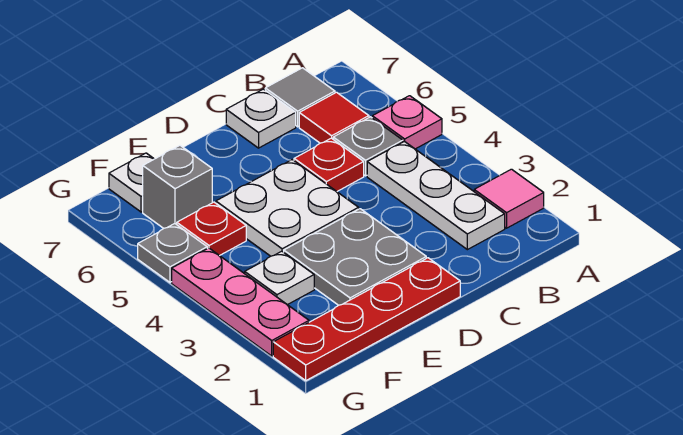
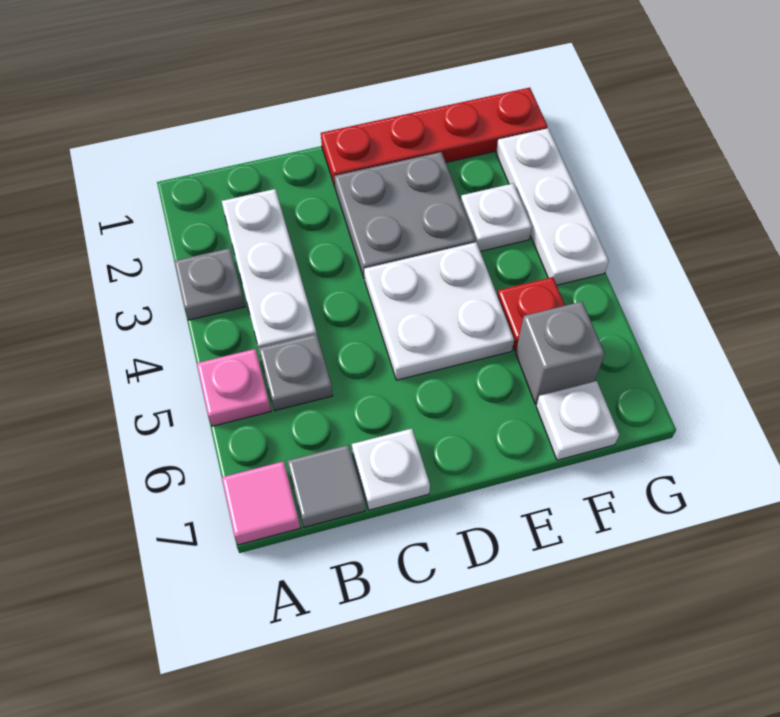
pink tile A2 level 1 -> pink tile A7 level 1
red tile B6 level 1 -> none
red plate C5 level 1 -> none
pink plate G2:G4 level 1 -> white plate G2:G4 level 1
grey plate G5 level 1 -> grey plate A3 level 1

